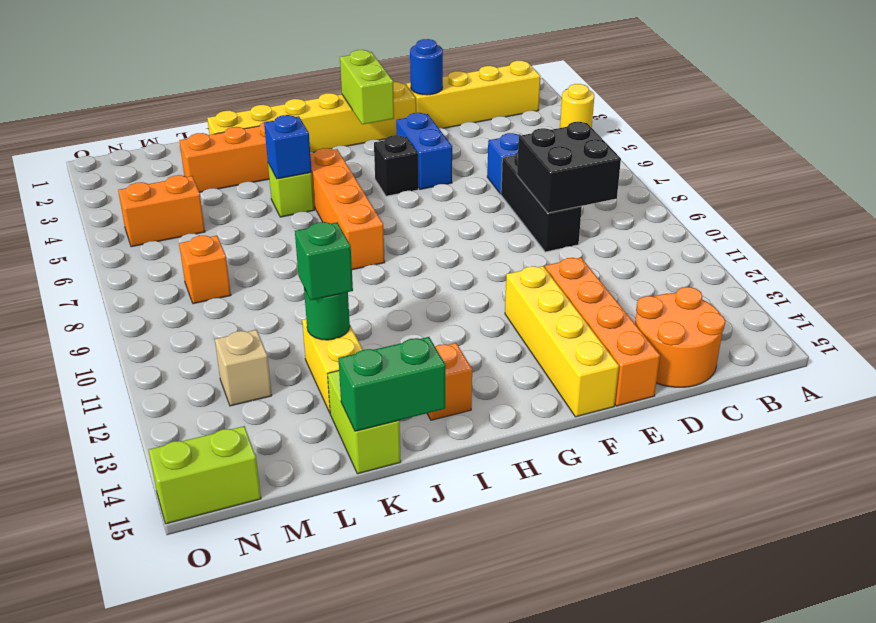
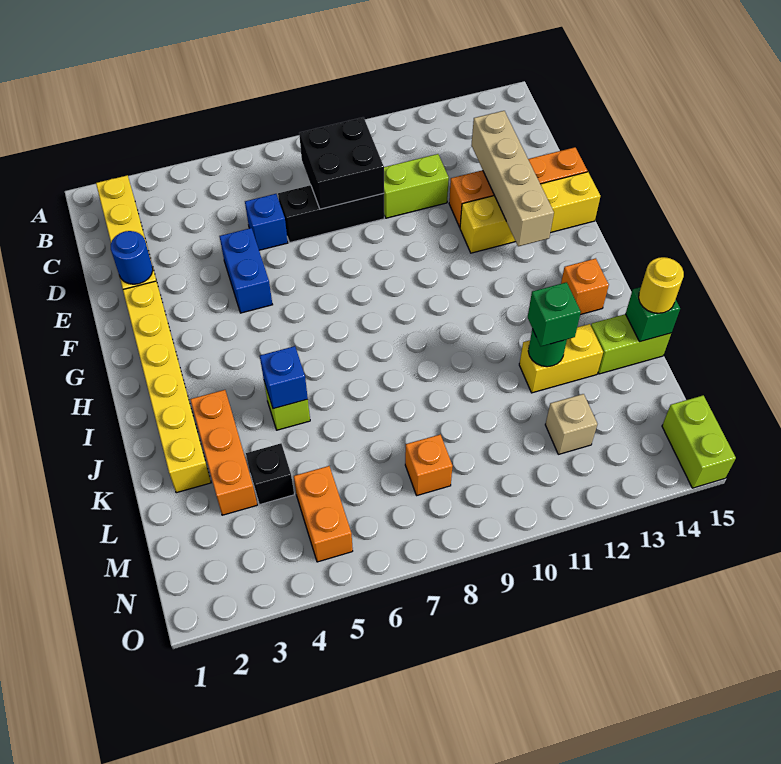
yellow round brick A4 level 1 -> yellow round brick K15 level 3
orange round brick C14:D15 level 1 -> none
none -> tan brick D13:G13 level 2
blue brick F4:F5 level 1 -> blue brick E5:F5 level 1
lime brick G2:G3 level 2 -> lime brick D10:D11 level 1
black brick G5 level 1 -> black brick L4 level 1
orange brick I5:I8 level 1 -> none
green brick J15:K15 level 2 -> green brick K15 level 2

